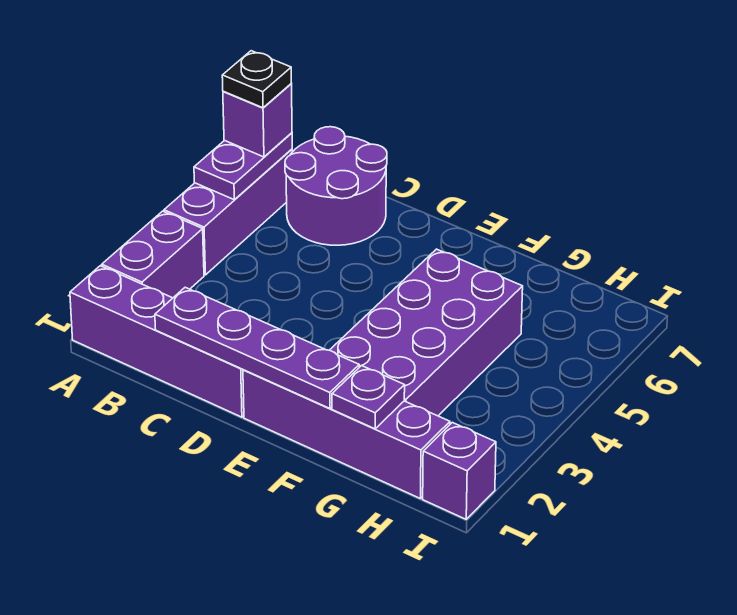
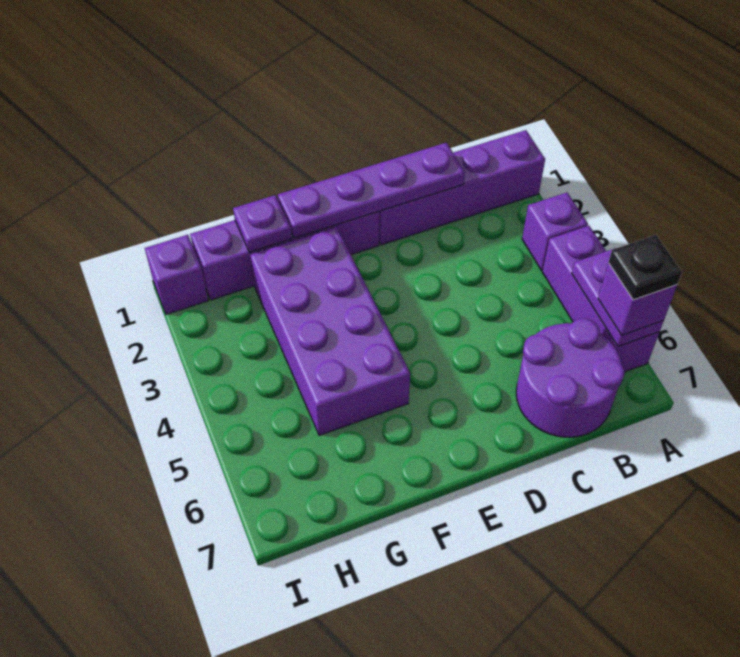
purple brick A2:A3 level 1 -> purple brick A3 level 1

